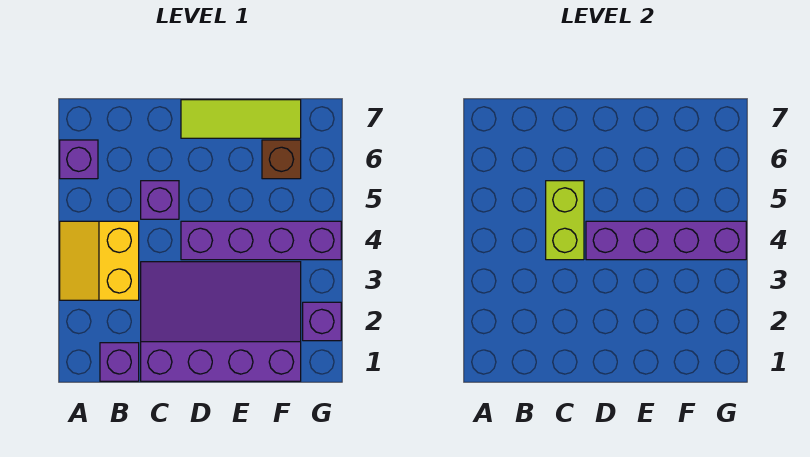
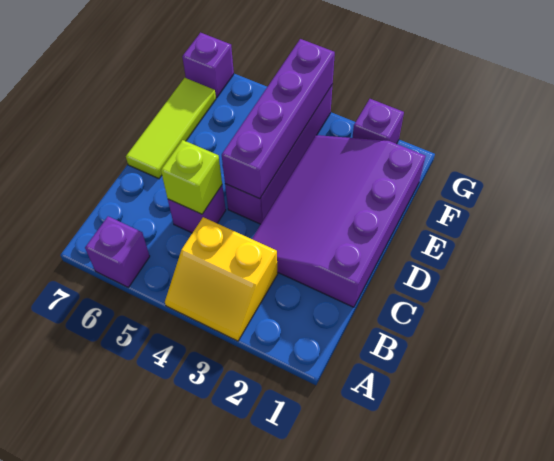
purple brick B1 level 1 -> purple brick G7 level 1
lime brick C4:C5 level 2 -> lime brick C5 level 2
brown brick F6 level 1 -> none

